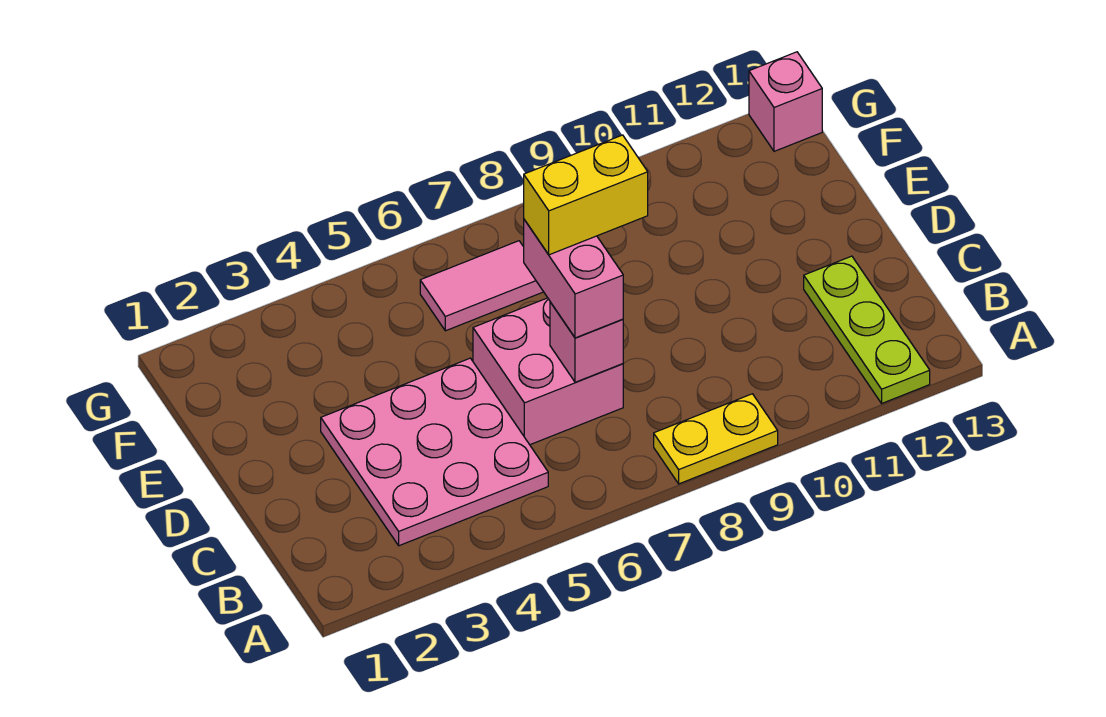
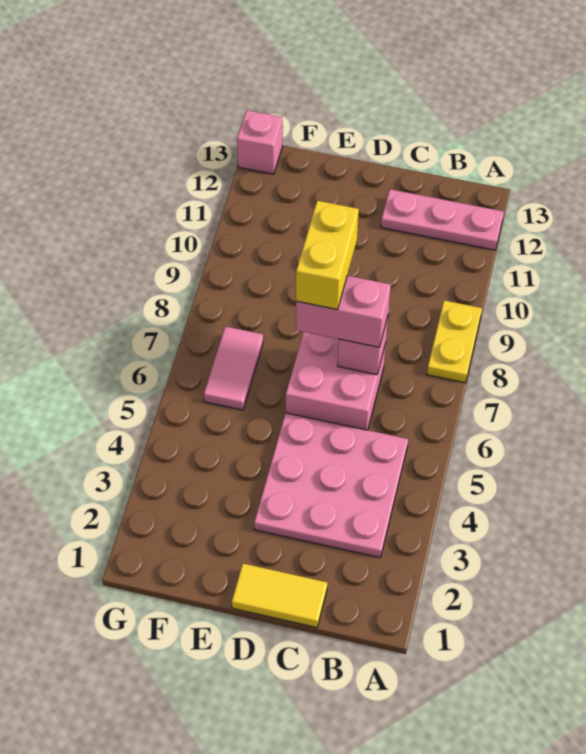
lime plate A12:C12 level 1 -> pink plate A12:C12 level 1
none -> yellow tile C1:D1 level 1

